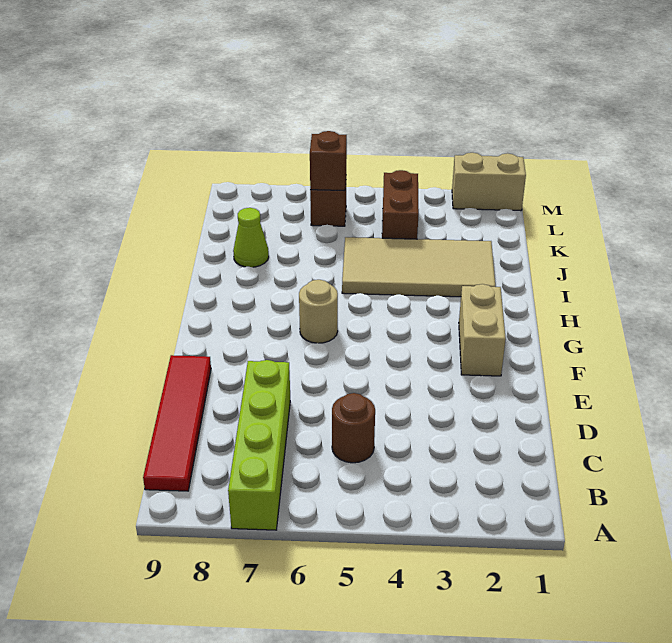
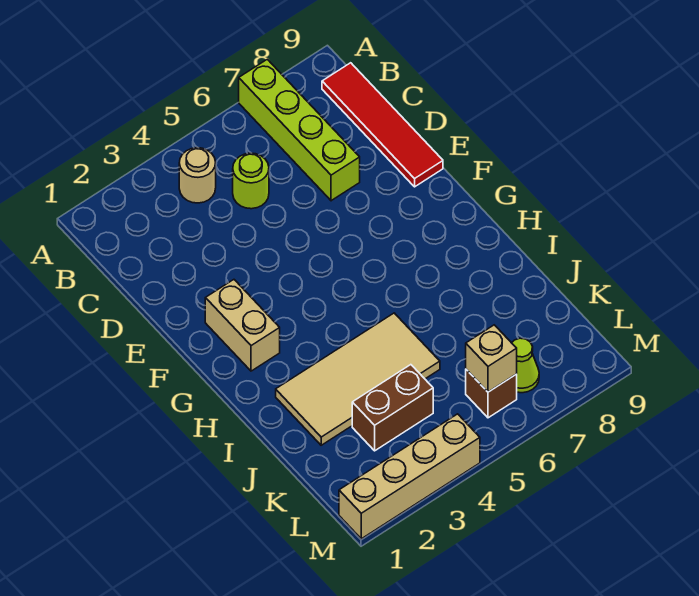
brown round brick C5 level 1 -> lime round brick C5 level 1
tan round brick G6 level 1 -> tan round brick B4 level 1
lime cone J8 level 1 -> lime cone L7 level 1
brown brick K4:L4 level 1 -> brown brick K3:K4 level 1
brown brick L6 level 2 -> tan brick L6 level 2
tan brick M1:M2 level 1 -> tan brick M1:M4 level 1

